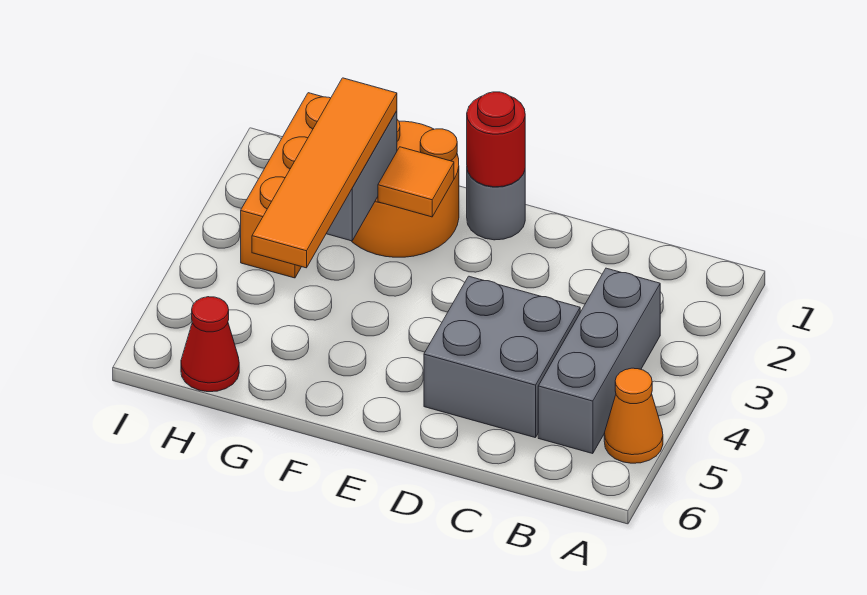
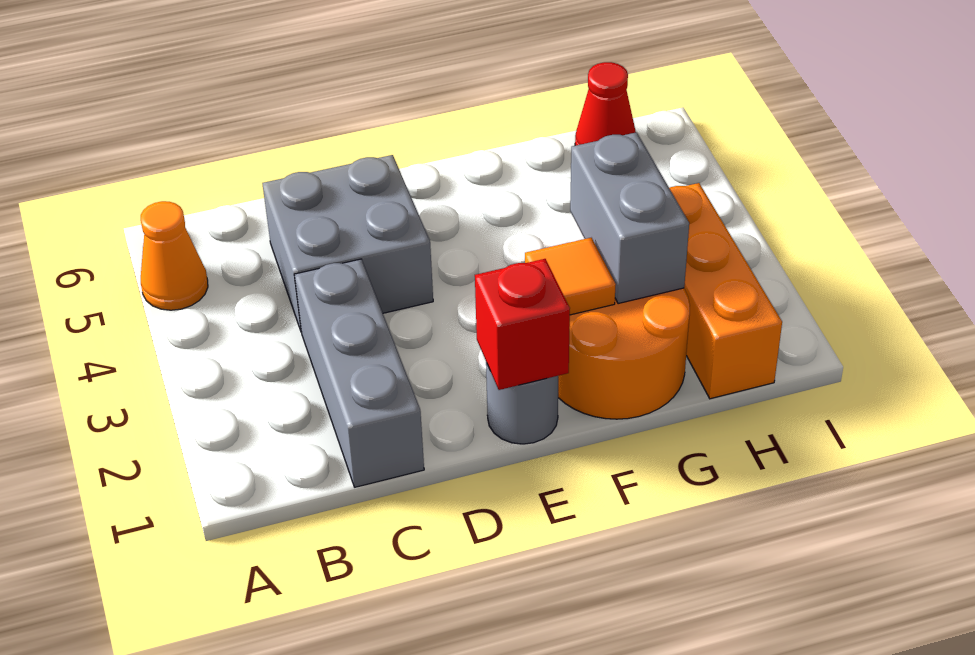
grey brick B3:B5 level 1 -> grey brick C1:C3 level 1
red round brick E1 level 2 -> red brick E1 level 2
orange tile G2:G5 level 3 -> none

